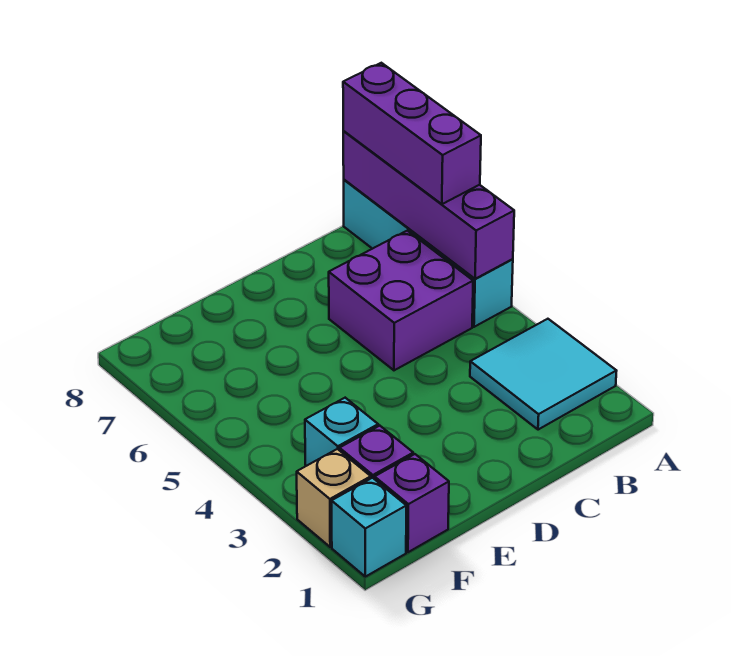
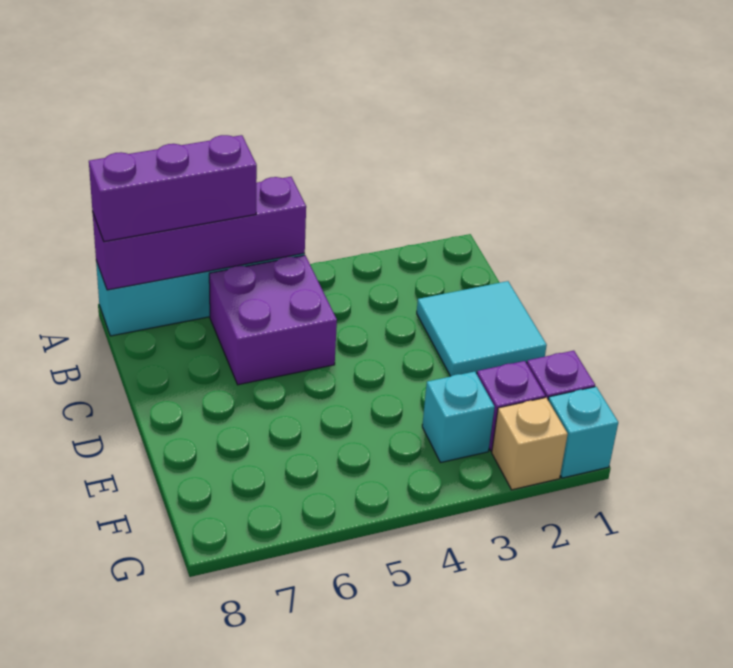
cyan tile A2:B3 level 1 -> cyan tile C1:D2 level 1

